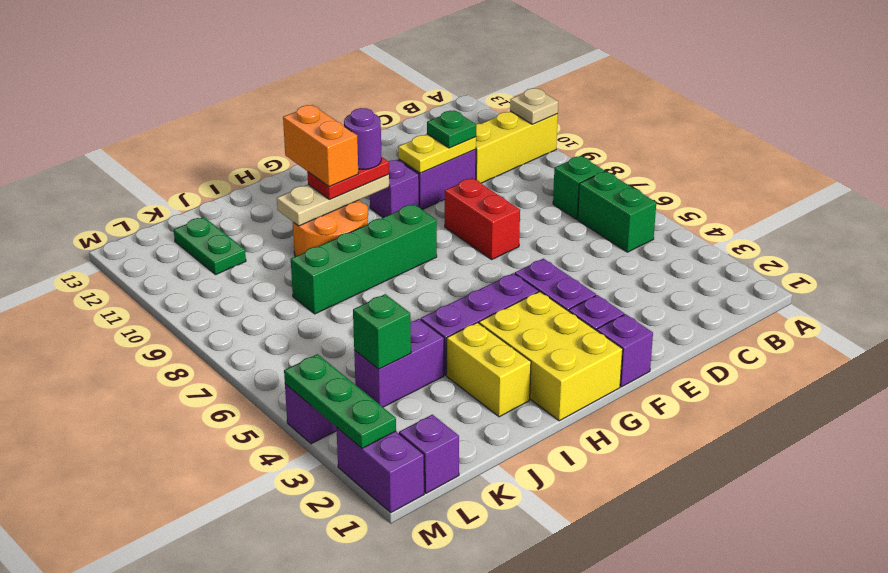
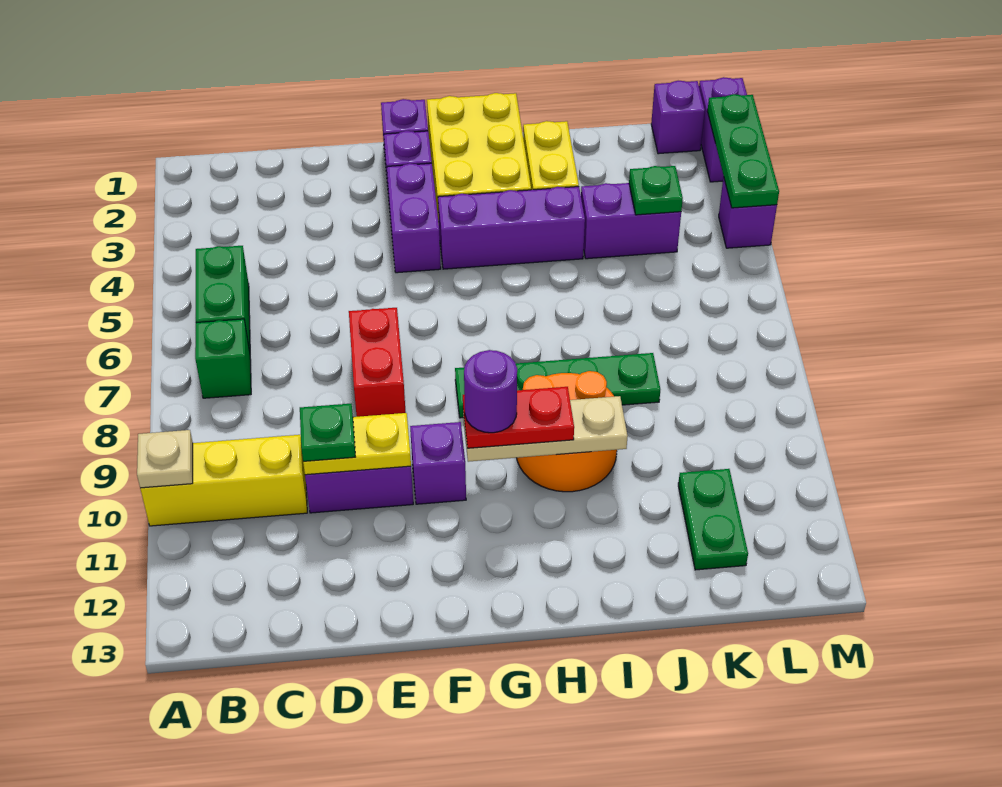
green brick G8:J8 level 1 -> green plate G8:J8 level 1
orange brick H10:H11 level 4 -> none
green brick K4 level 2 -> green plate K4 level 2

